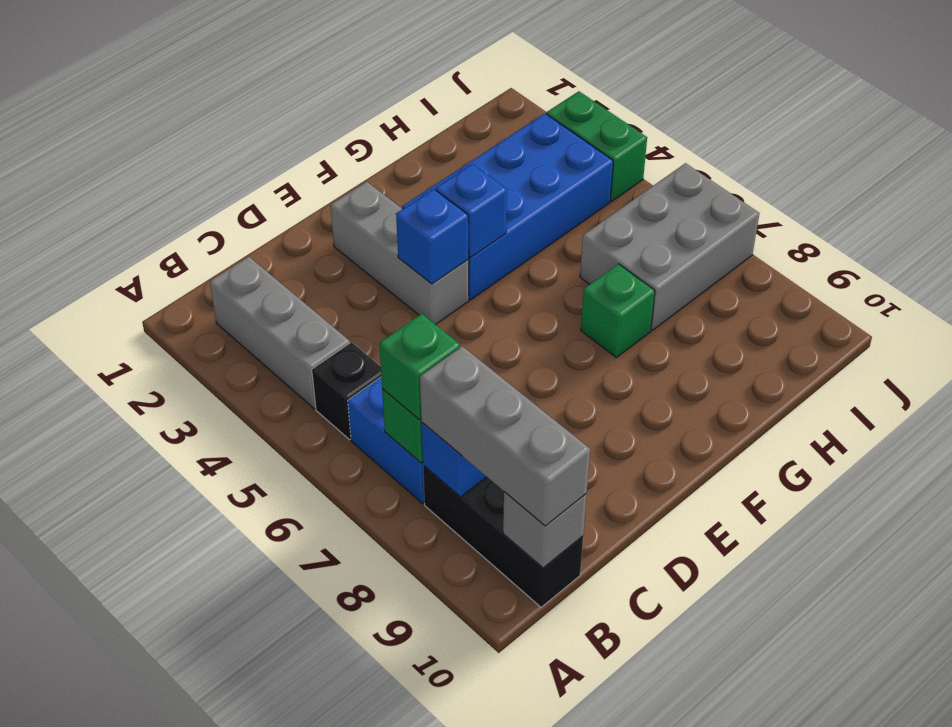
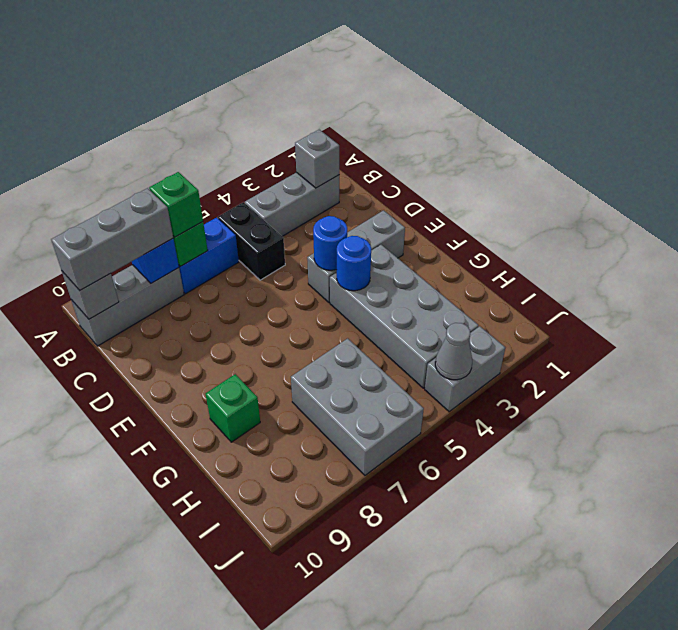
none -> grey brick B2 level 2
black brick B5 level 1 -> black brick B5:C5 level 1
black brick B8:B10 level 1 -> grey brick B8:B10 level 1
blue brick E4 level 2 -> blue round brick E4 level 2
blue brick F3:I4 level 1 -> grey brick F3:I4 level 1
blue brick F4 level 2 -> blue round brick F4 level 2
green brick G7 level 1 -> green brick G9 level 1
green brick J3:J4 level 1 -> grey brick J3:J4 level 1
none -> grey cone J4 level 2

